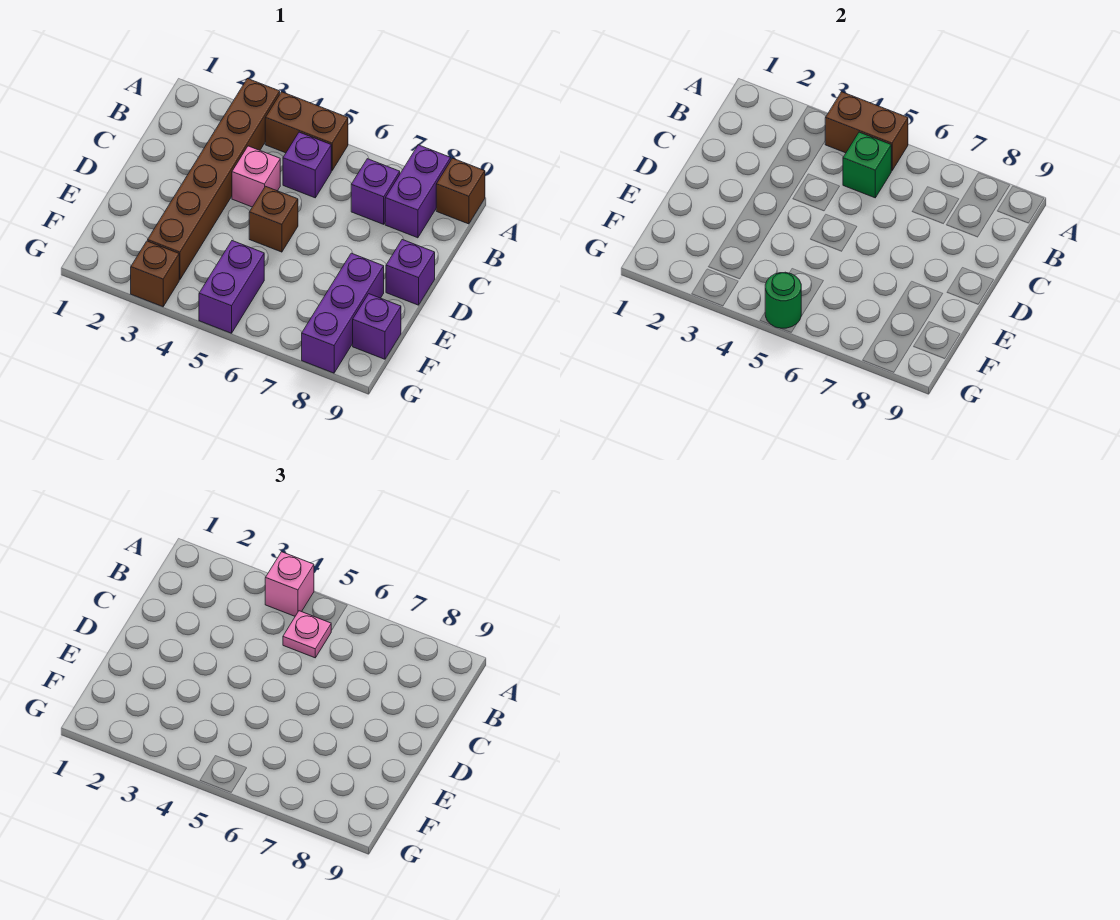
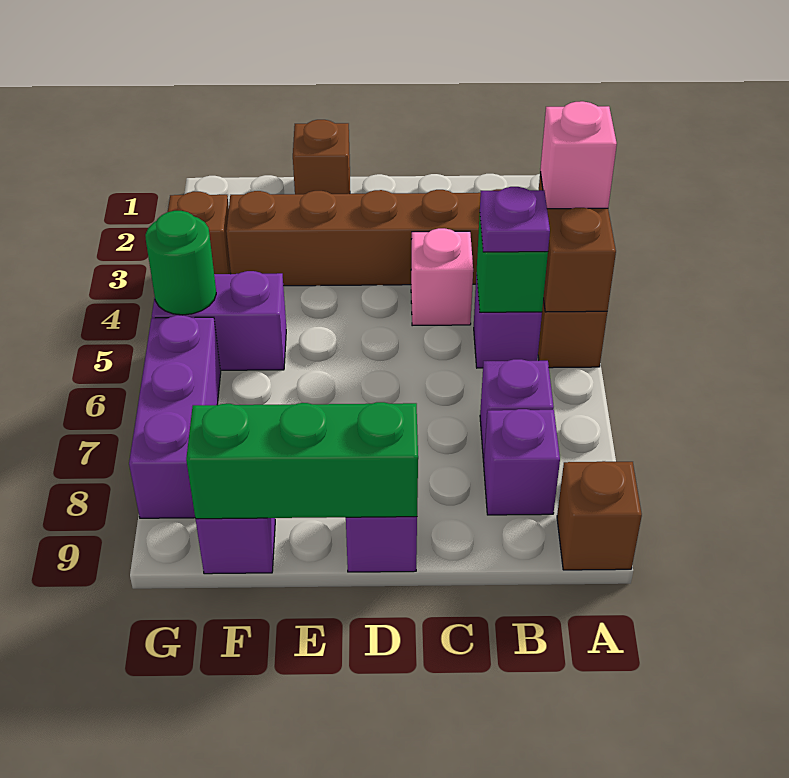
purple brick A8:B8 level 1 -> purple brick B8 level 1
pink plate B5 level 3 -> purple plate B5 level 3
brown brick D5 level 1 -> brown brick E1 level 1
none -> green brick D9:F9 level 2
purple brick E8:G8 level 1 -> purple brick G6:G8 level 1

